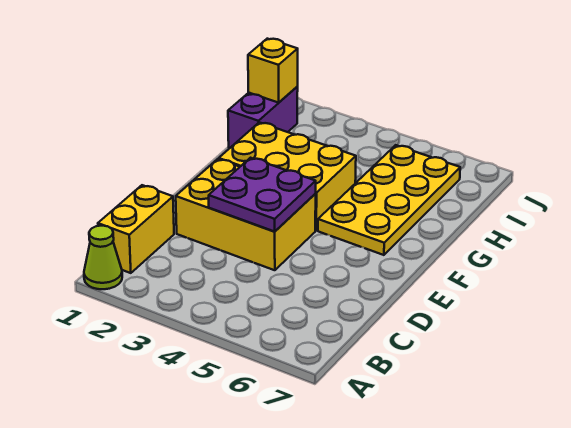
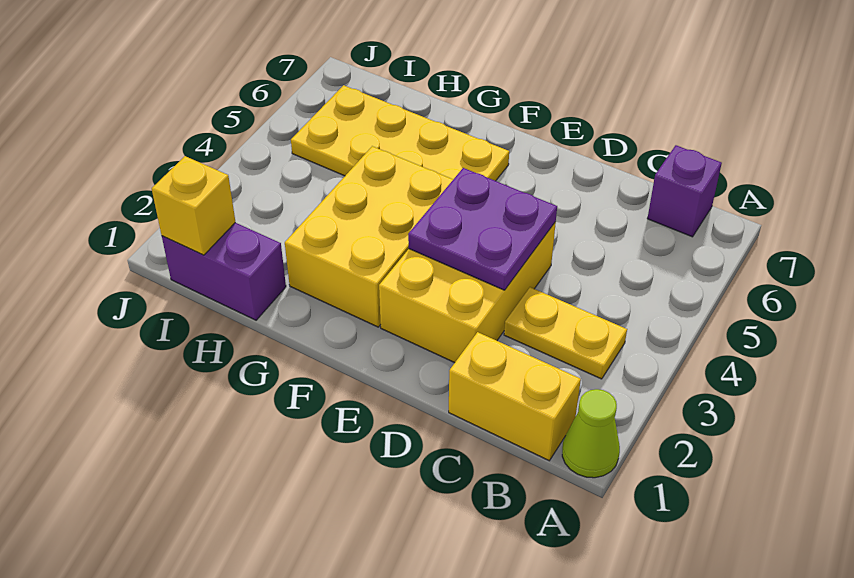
none -> yellow plate B3:C3 level 1
none -> purple brick B7 level 1

